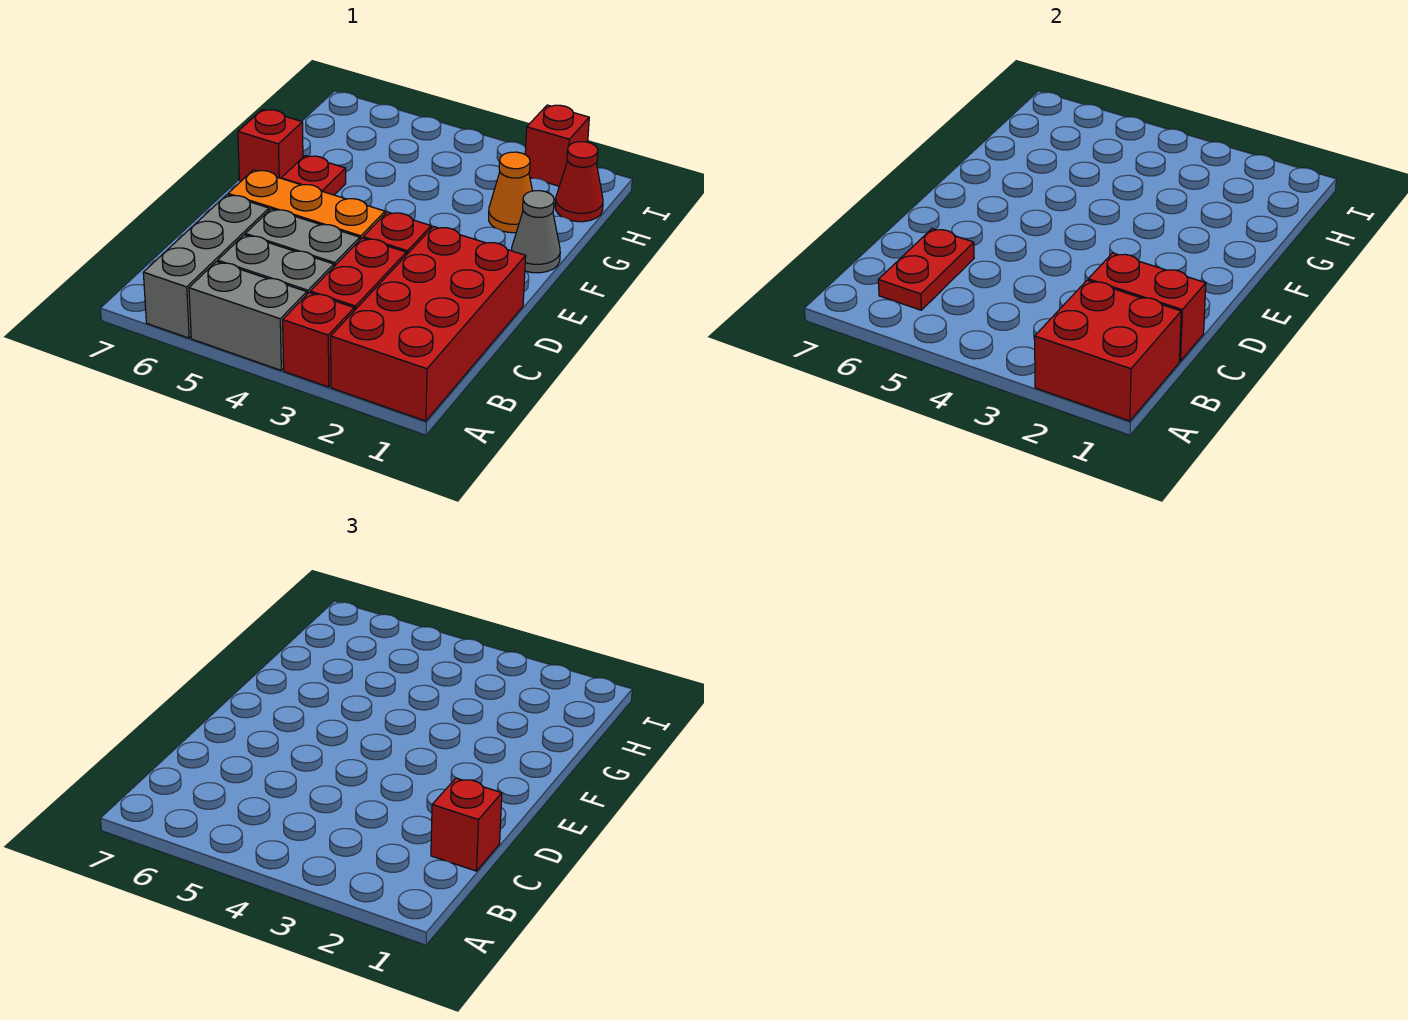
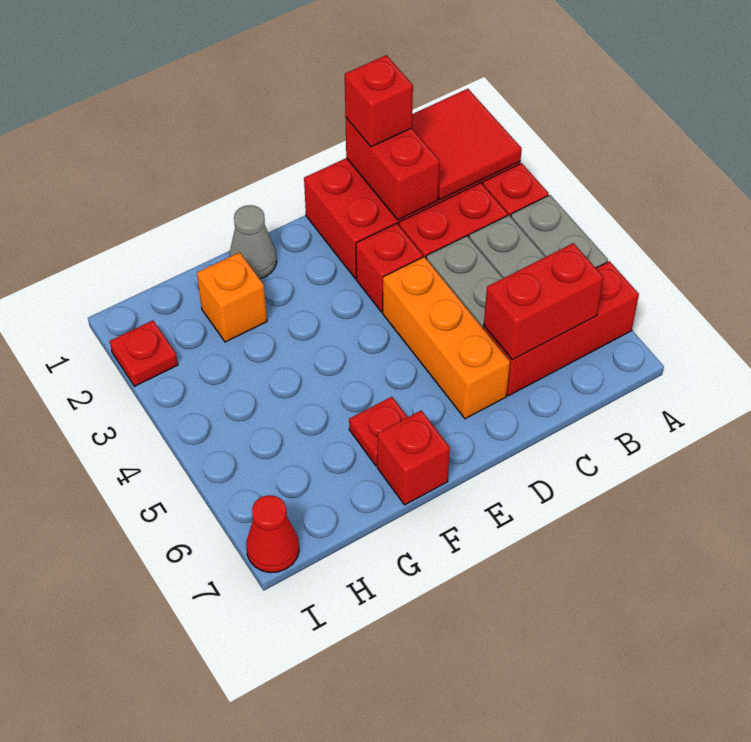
red brick A1:B2 level 2 -> red tile A1:B2 level 2
grey brick A6:C6 level 1 -> red brick A6:C6 level 1
red plate B6:C6 level 2 -> red brick B6:C6 level 2
orange cone G2 level 1 -> orange brick G2 level 1
red cone H1 level 1 -> red cone I7 level 1
red brick I2 level 1 -> red plate I2 level 1

